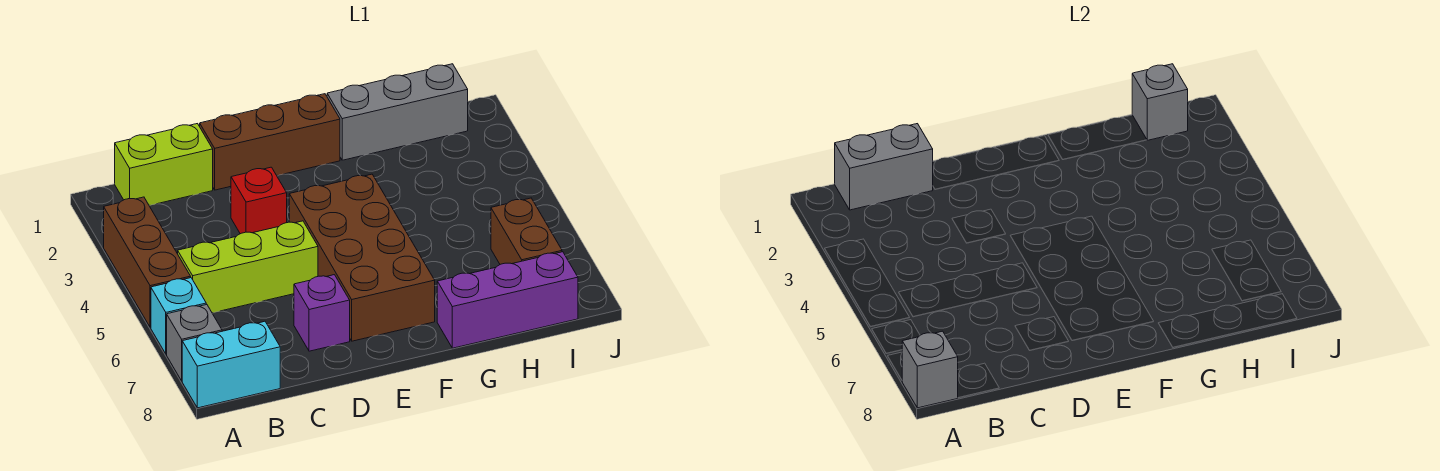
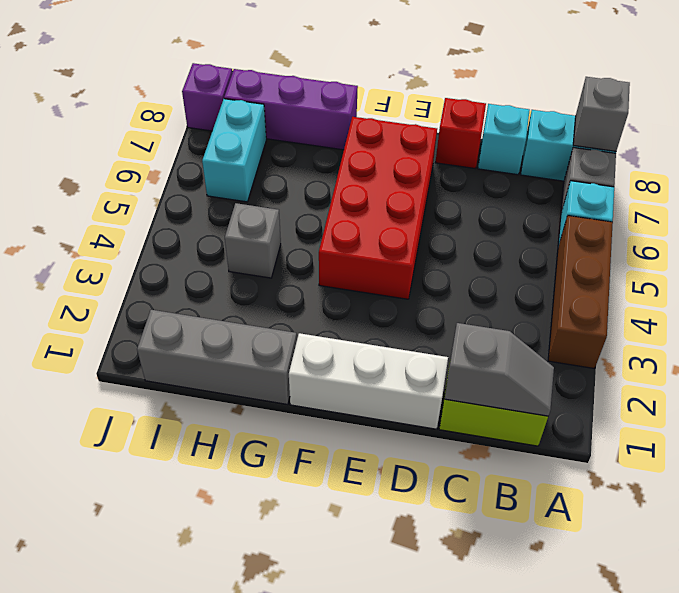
grey brick B1:C1 level 2 -> grey slope B1:C1 level 2 top C
lime brick B5:D5 level 1 -> none
none -> cyan brick C8 level 1
brown brick D1:F1 level 1 -> white brick D1:F1 level 1
red brick D3 level 1 -> red brick D8 level 1
purple brick D7 level 1 -> purple brick J8 level 1
brown brick E4:F7 level 1 -> red brick E4:F7 level 1
grey brick I1 level 2 -> grey brick H4 level 1
brown brick I6:I7 level 1 -> cyan brick I6:I7 level 1

